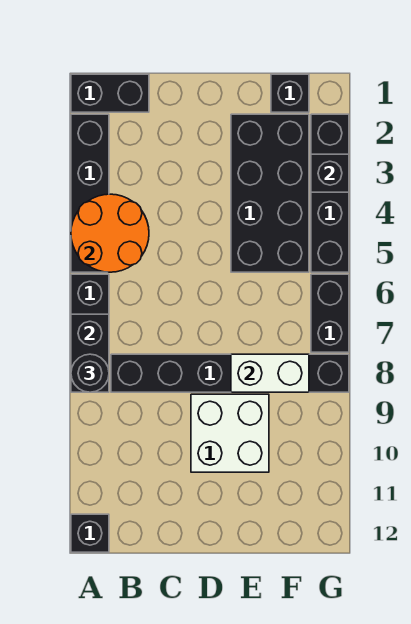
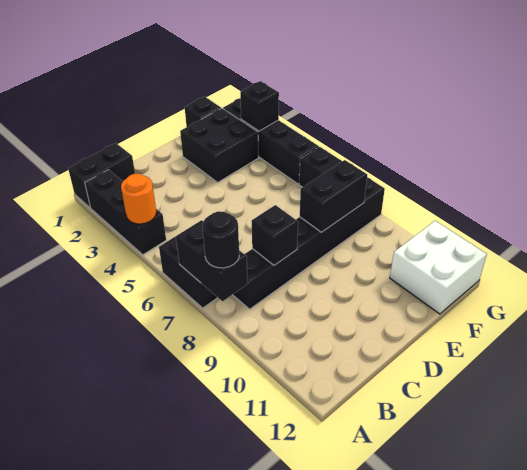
black brick A2:A5 level 1 -> black brick A2:A4 level 1
orange round brick A4:B5 level 2 -> orange round brick A4 level 2
black brick A12 level 1 -> black brick C8 level 2
white brick D9:E10 level 1 -> white brick F11:G12 level 1
black brick E2:F5 level 1 -> black brick E2:F3 level 1
white brick E8:F8 level 2 -> black brick E8:F8 level 2

